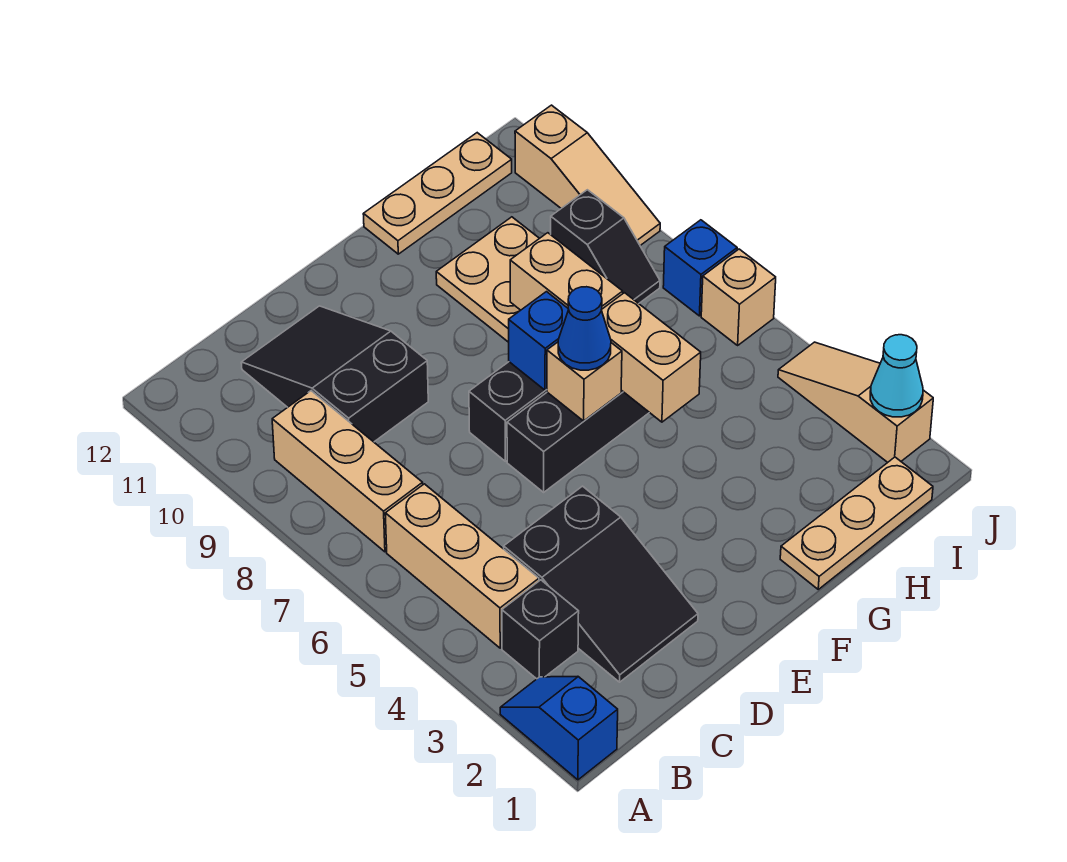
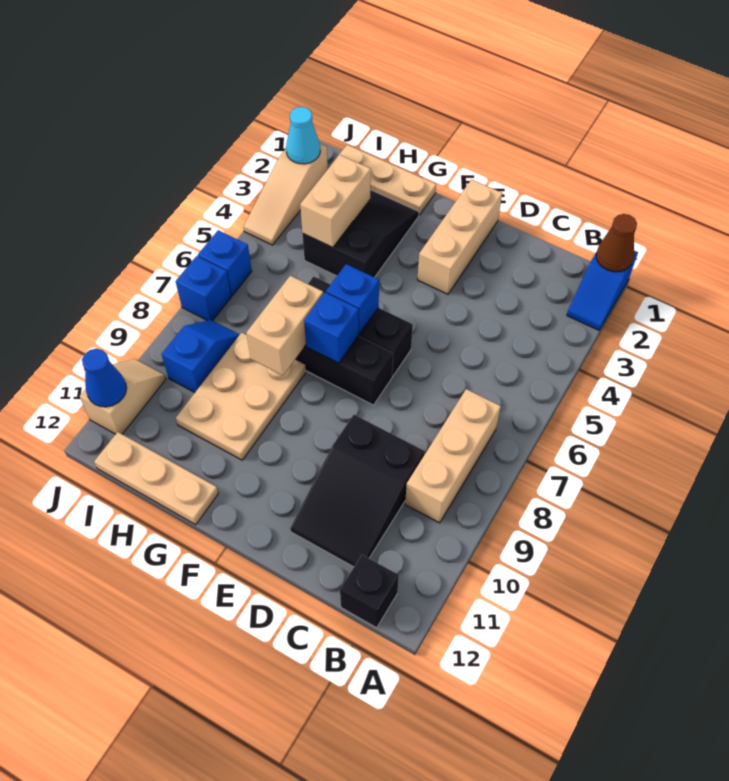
none -> brown cone A1 level 2
black brick B3 level 1 -> black brick B12 level 1
tan brick B4:B6 level 1 -> tan brick E1:E3 level 1
black slope C2:D4 level 1 top 4 -> black slope G2:H4 level 1 top 4
tan brick F6 level 2 -> blue brick F6 level 2
blue cone F6 level 3 -> blue cone J11 level 2
tan brick G5:G6 level 2 -> tan brick H3:H4 level 2
black slope I8:I9 level 1 top 9 -> blue slope I8:I9 level 1 top 9
tan brick J6 level 1 -> blue brick J6 level 1
tan slope J9:J11 level 1 top 11 -> tan slope J10:J11 level 1 top 11

